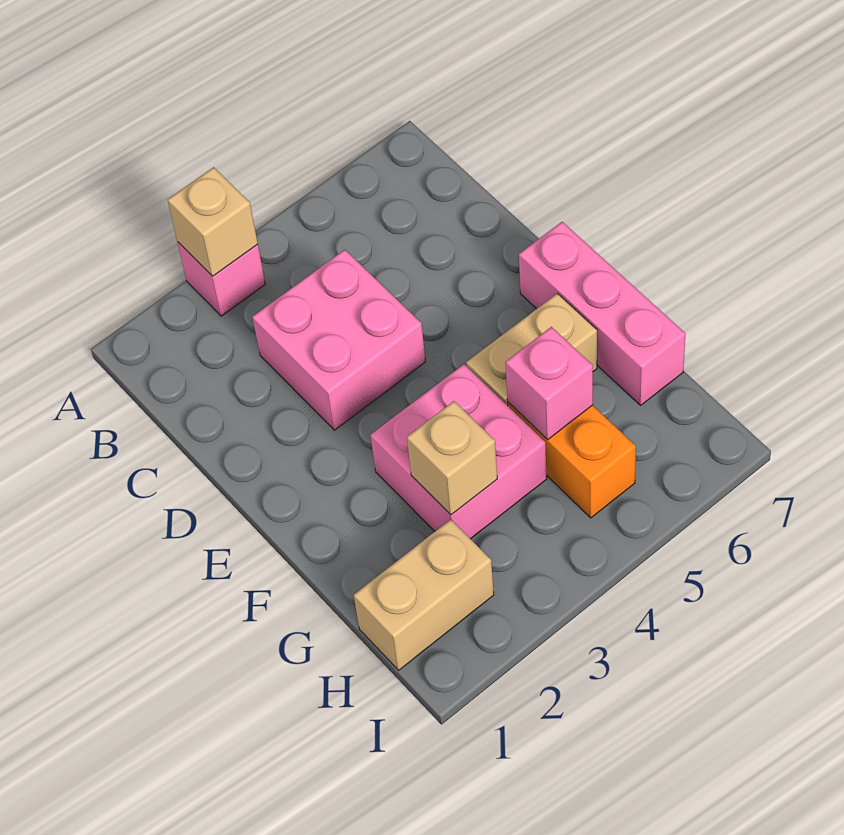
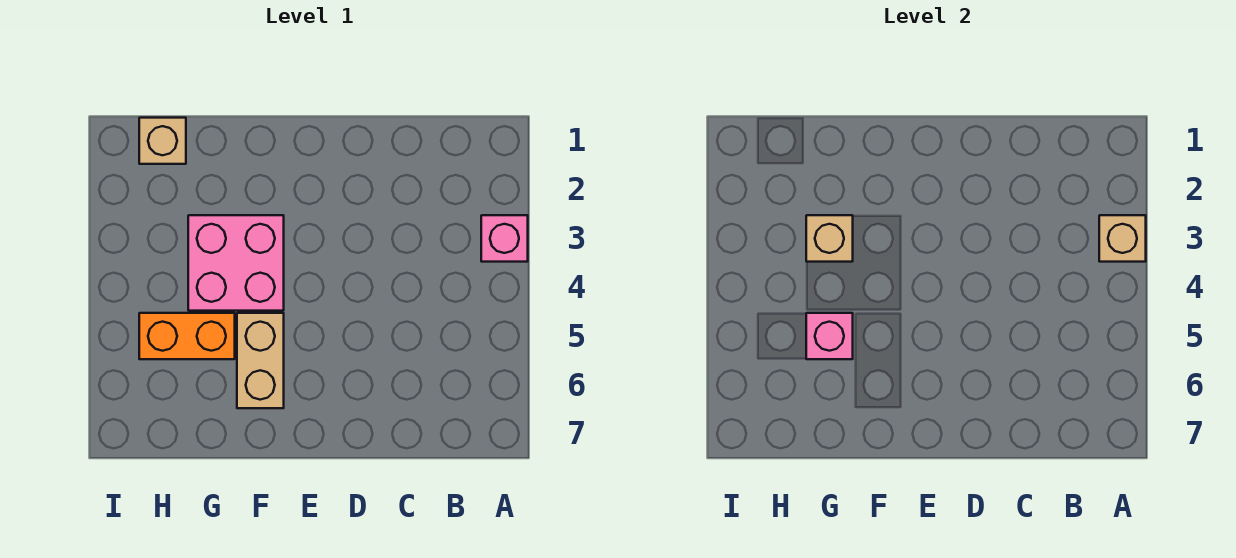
pink brick C3:D4 level 1 -> none
pink brick E7:G7 level 1 -> none
tan brick H1:H2 level 1 -> tan brick H1 level 1

